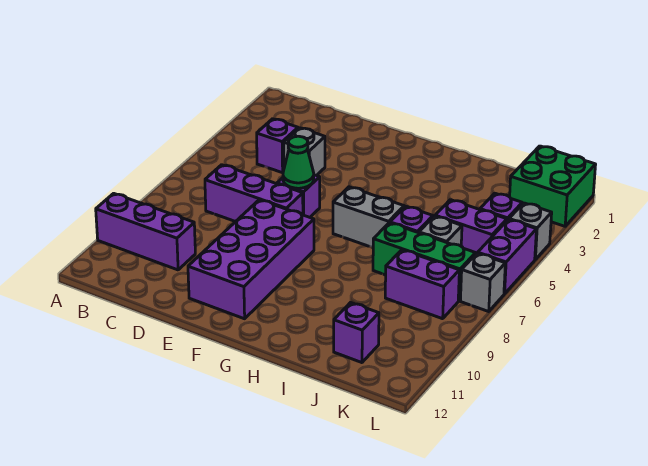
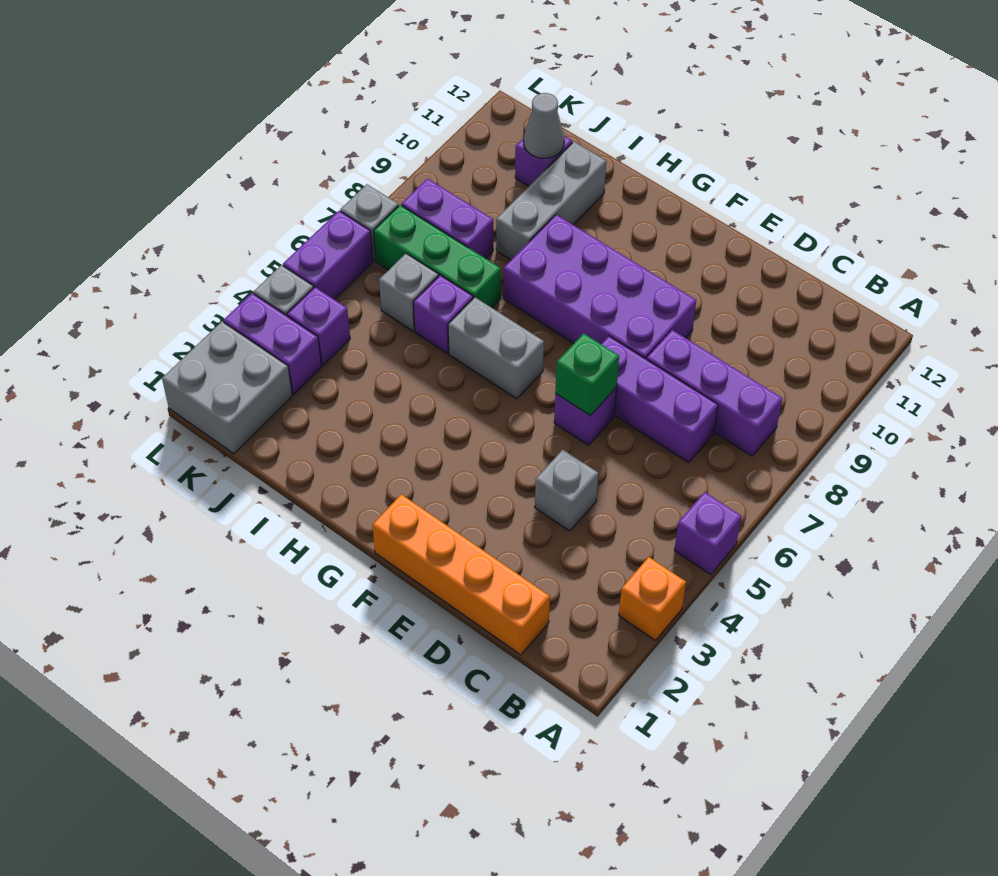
none -> orange brick A3 level 1
purple brick A10:C10 level 1 -> purple brick B8:D8 level 1
none -> orange brick C1:F1 level 1
purple brick C4 level 1 -> purple brick A5 level 1
green cone E6 level 2 -> green brick E6 level 2
purple brick E8:F11 level 1 -> purple brick E8:H9 level 1
none -> grey brick I9:I11 level 1
purple brick J5:K5 level 1 -> purple brick K3:L3 level 1
none -> grey cone J11 level 2
green brick K1:L2 level 1 -> grey brick K1:L2 level 1

